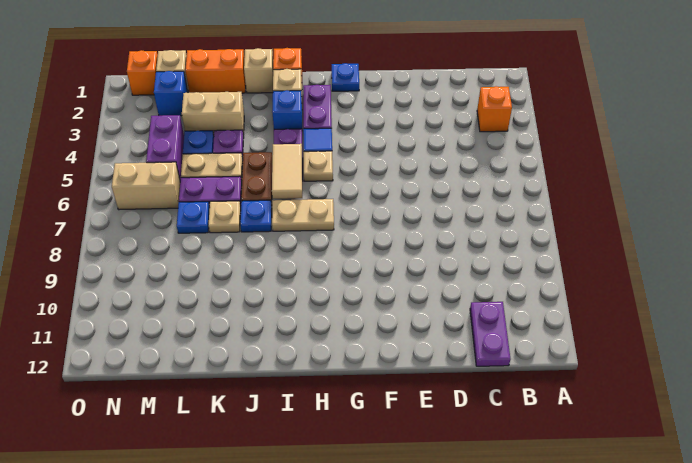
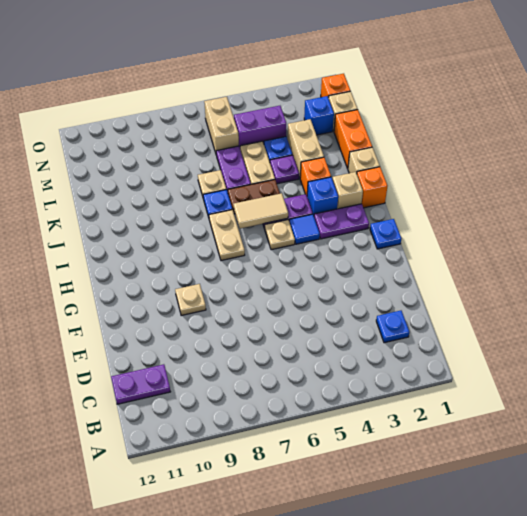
orange brick B3 level 1 -> orange brick J3 level 1
none -> tan plate F9 level 1
blue plate L7 level 1 -> blue plate C2 level 1

